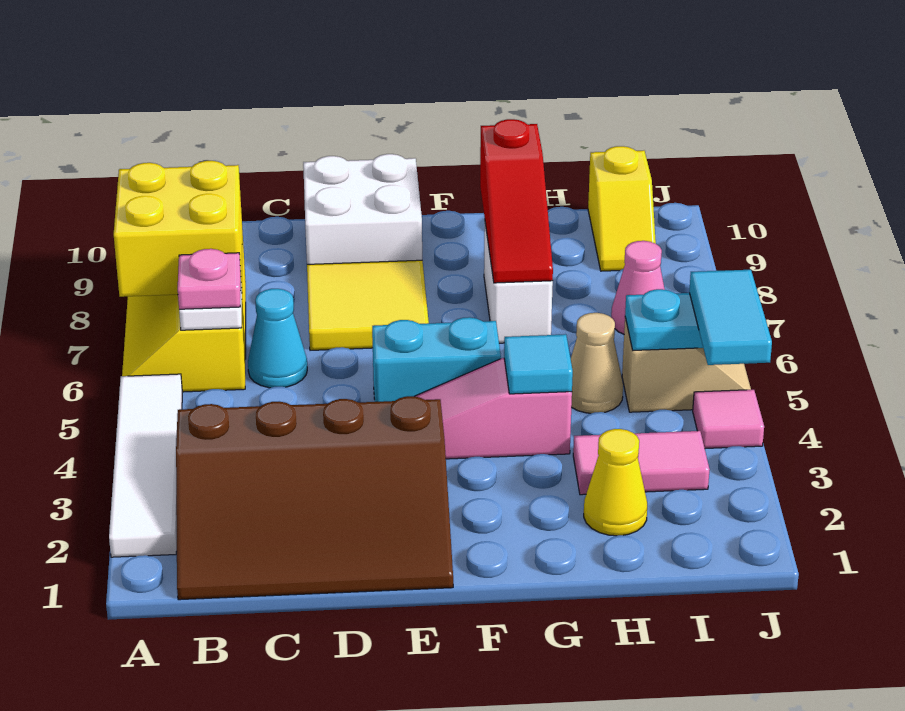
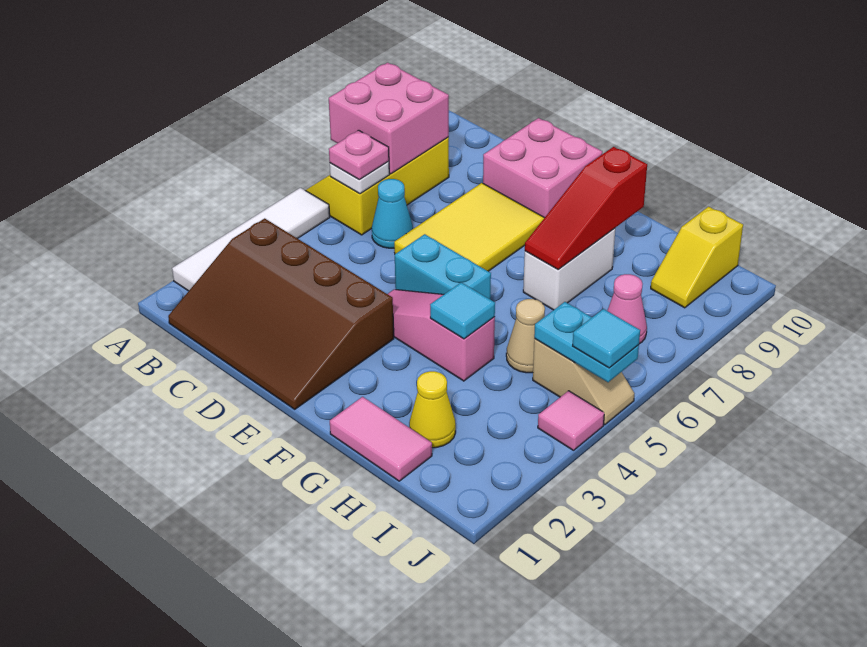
yellow brick A7:B8 level 2 -> pink brick A7:B8 level 2
yellow tile D7:E8 level 1 -> yellow tile D6:E8 level 1
white brick D9:E10 level 1 -> pink brick D9:E10 level 1
pink tile H3:I3 level 1 -> pink tile G1:H1 level 1
cyan tile J4:J5 level 3 -> cyan tile J5 level 3

